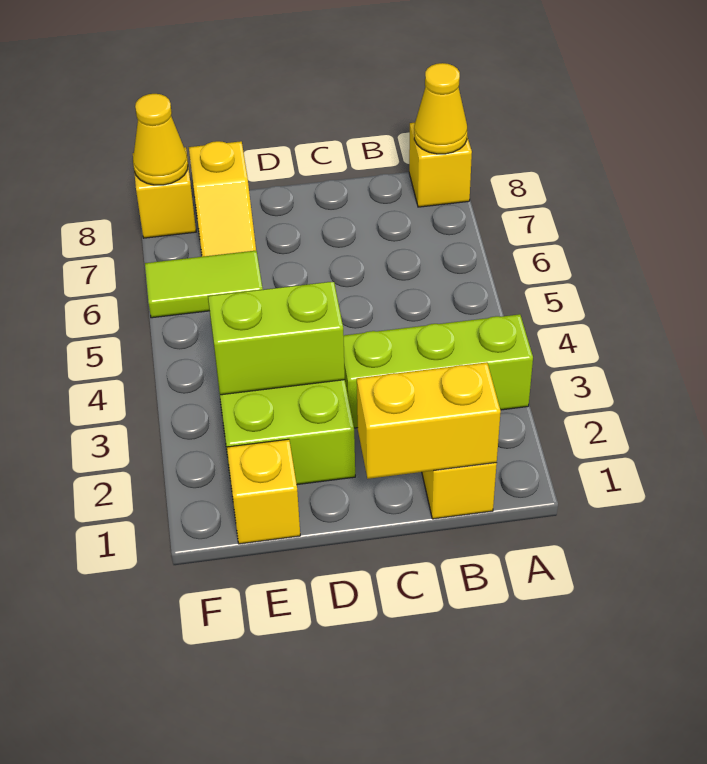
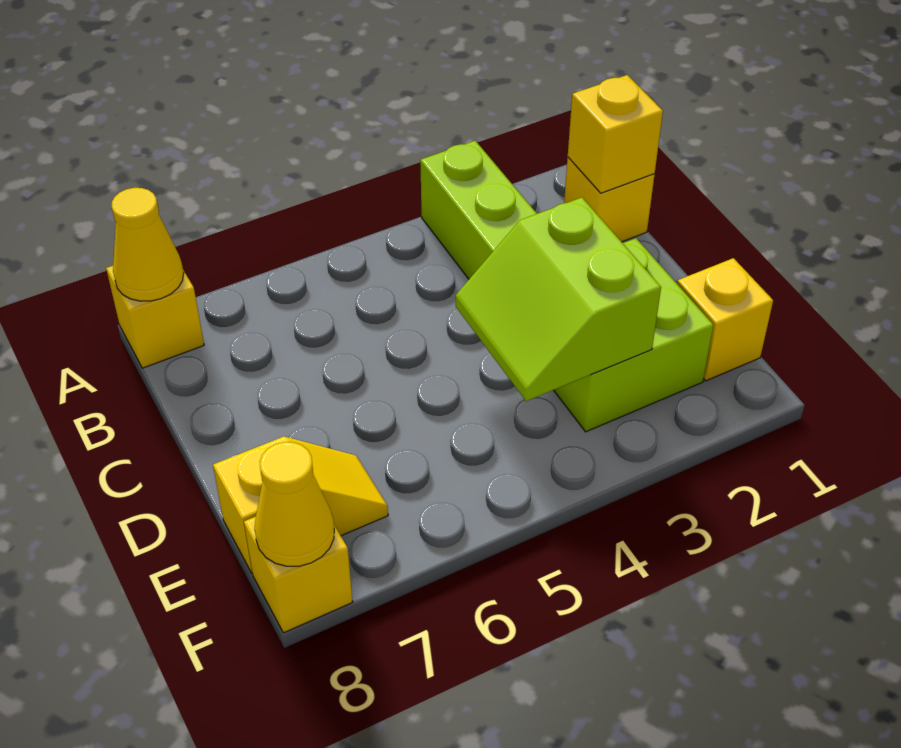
yellow brick B1:C1 level 2 -> yellow brick B1 level 2
lime tile E6:F6 level 1 -> none

